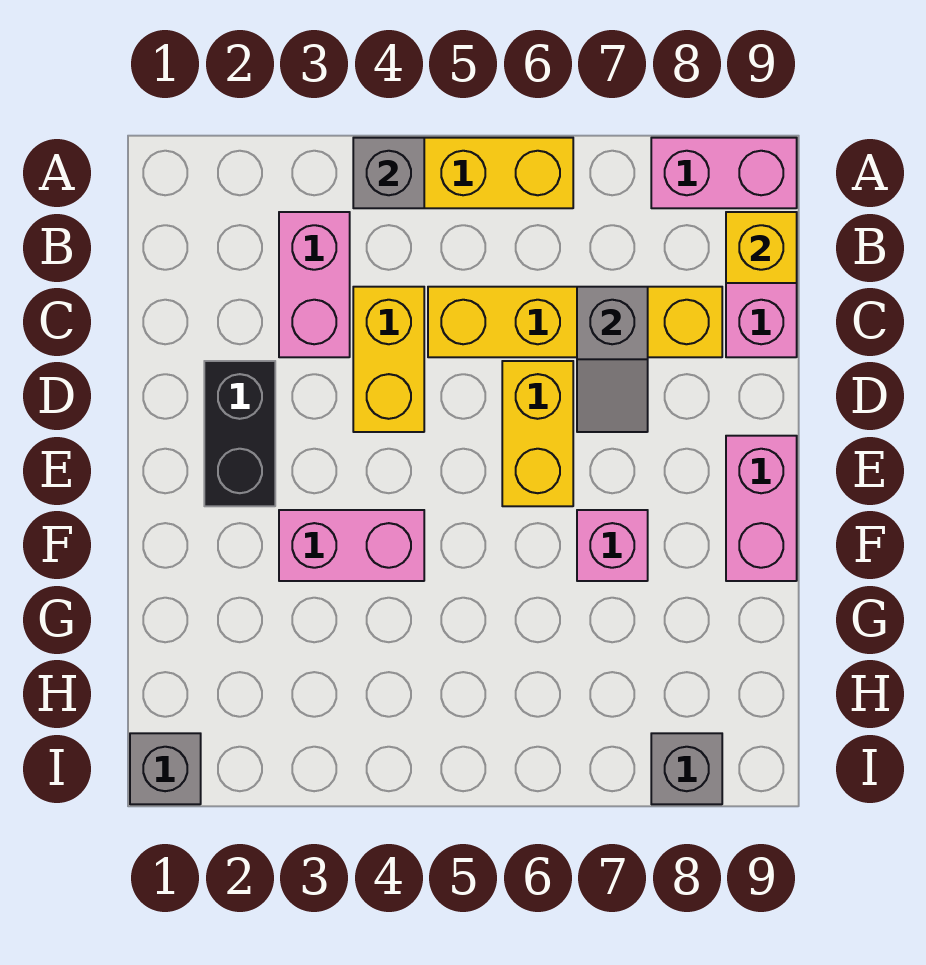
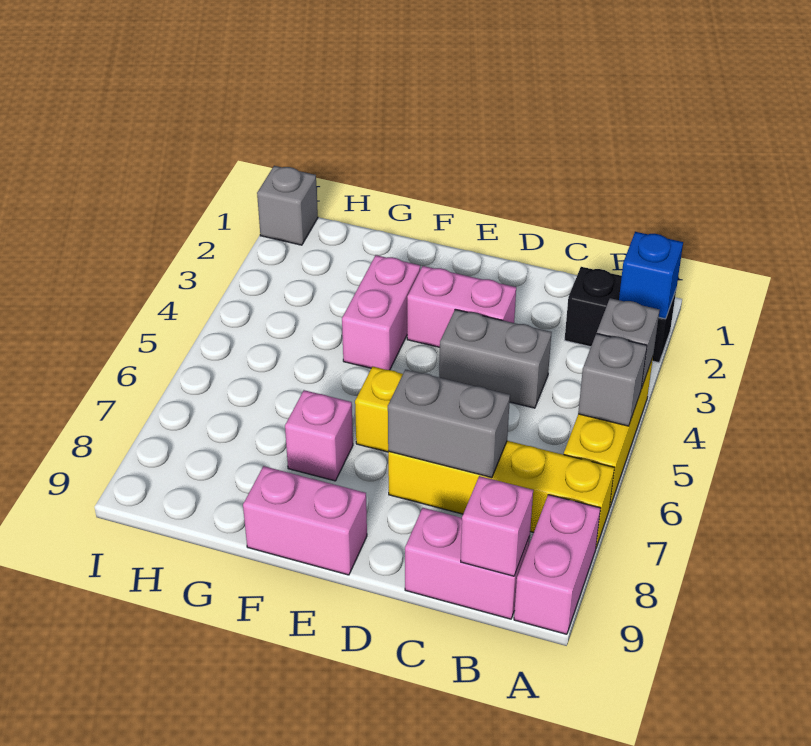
none -> blue brick A2 level 2
pink brick B3:C3 level 1 -> pink brick D3:E3 level 1
yellow brick B9 level 2 -> pink brick B9 level 2
yellow brick C4:D4 level 1 -> grey brick C4:D4 level 1
yellow brick C5:C8 level 1 -> yellow brick A7:D7 level 1
grey slope C7:D7 level 2 top C -> grey brick C7:D7 level 2
black brick D2:E2 level 1 -> black brick A2:B2 level 1
grey brick I8 level 1 -> grey brick A5 level 2

